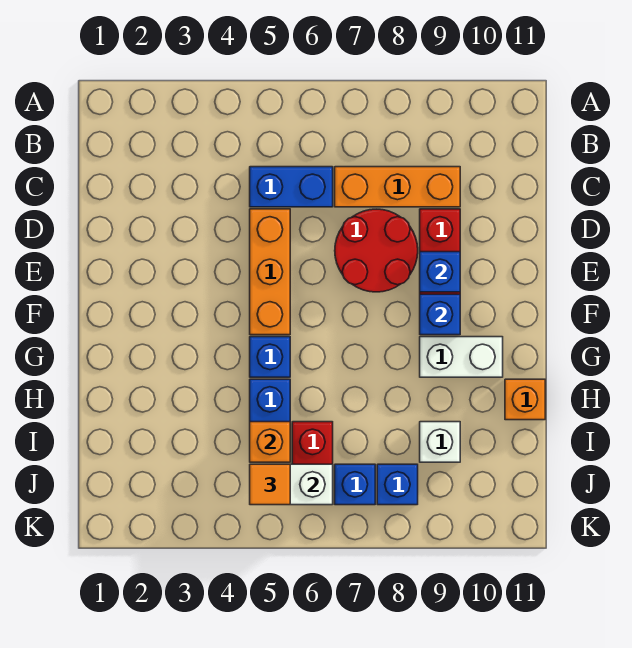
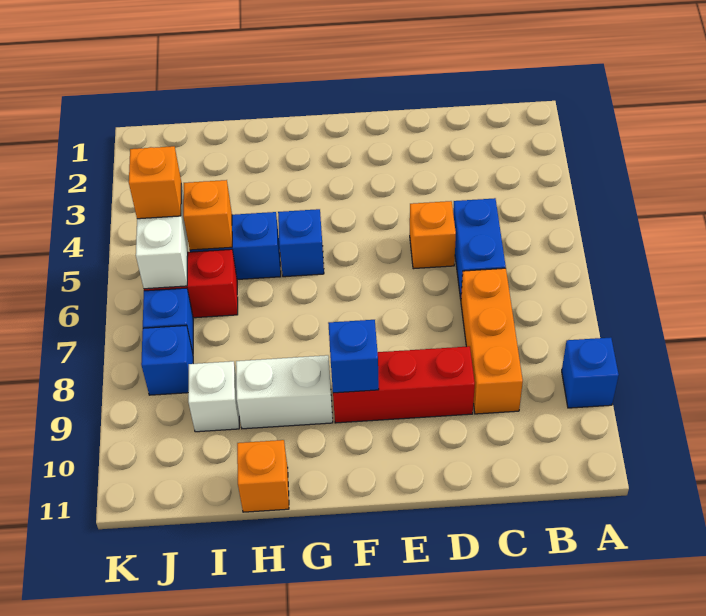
orange brick D5:F5 level 1 -> orange brick D5 level 1
red round brick D7:E8 level 1 -> none
blue brick E9 level 2 -> blue brick A9 level 1
white brick G9:G10 level 1 -> white brick G9:H9 level 1
orange tile J5 level 3 -> orange brick J5 level 3

